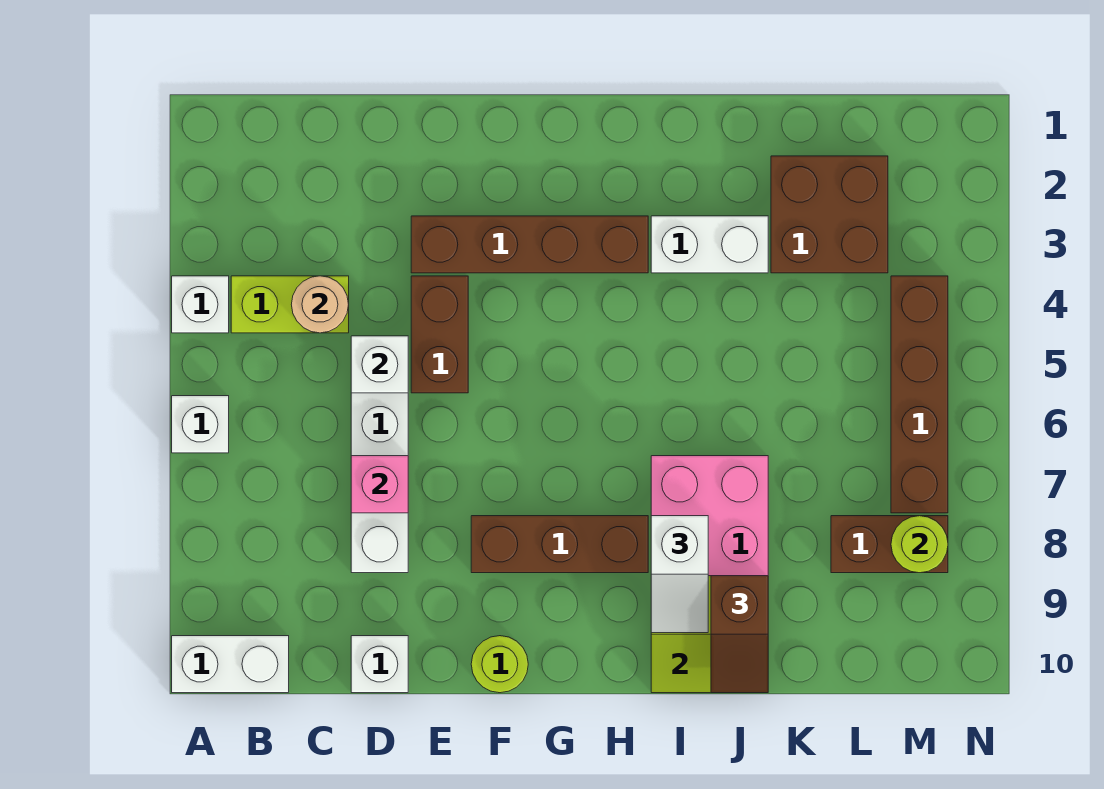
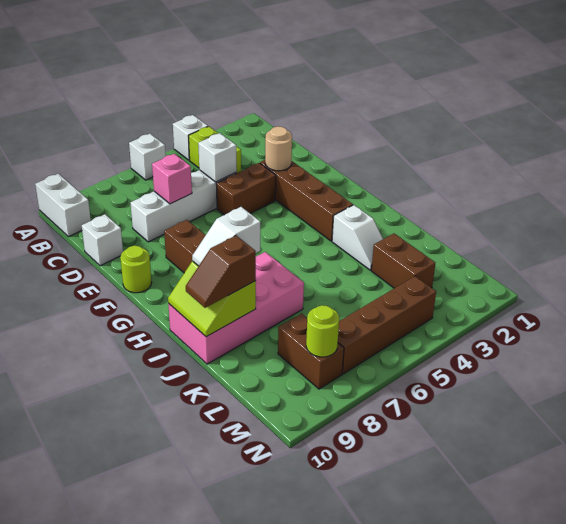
tan round brick C4 level 2 -> tan round brick E3 level 2
white brick I3:J3 level 1 -> white slope I3:J3 level 1 top I
brown brick K2:L3 level 1 -> brown brick K3:L3 level 1

